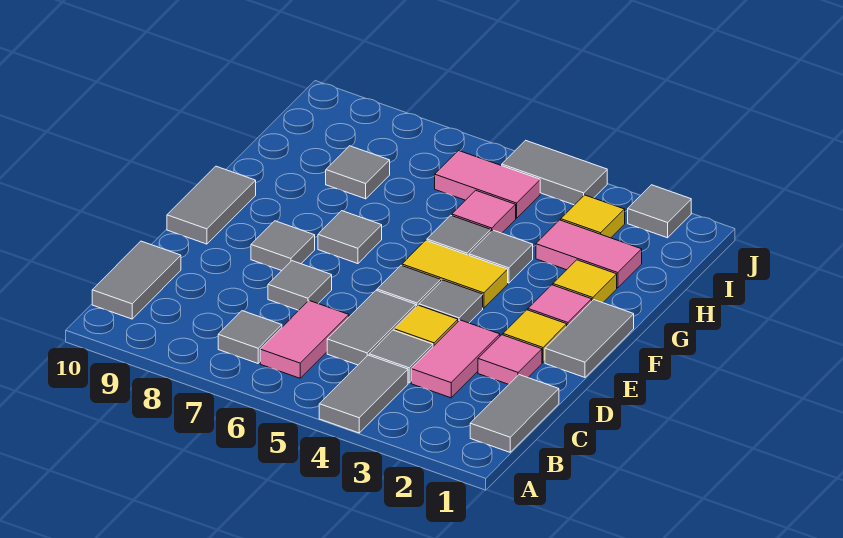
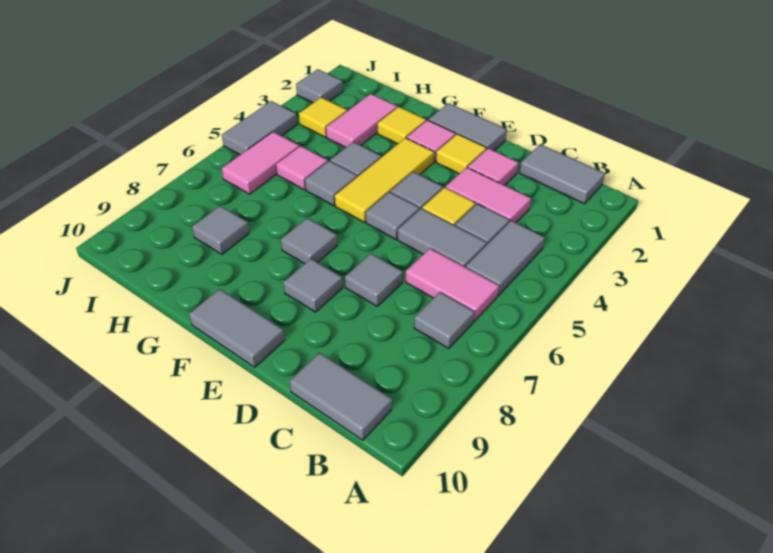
grey tile A4:B4 level 1 -> grey tile B4:B5 level 1
yellow tile F4:F5 level 1 -> yellow tile F3:F5 level 1

